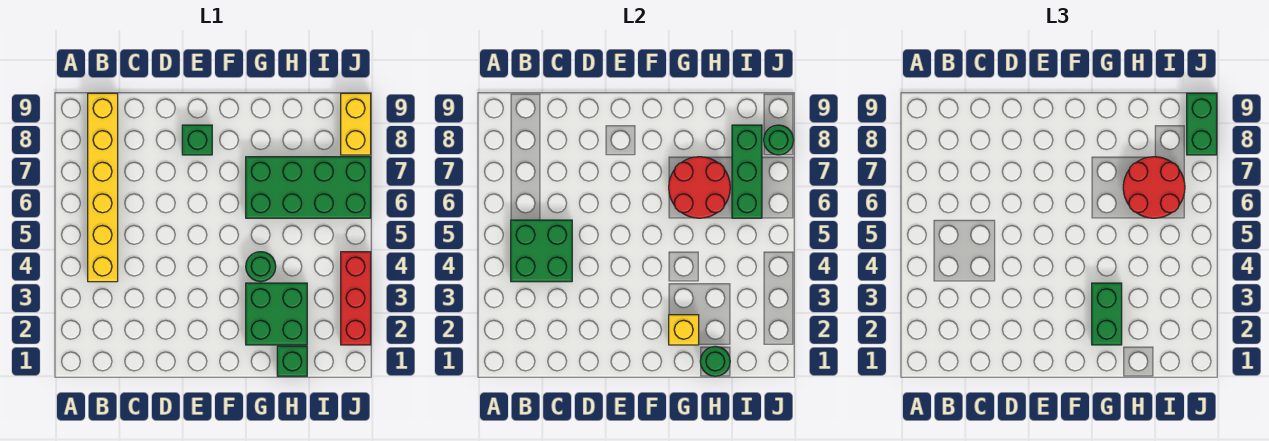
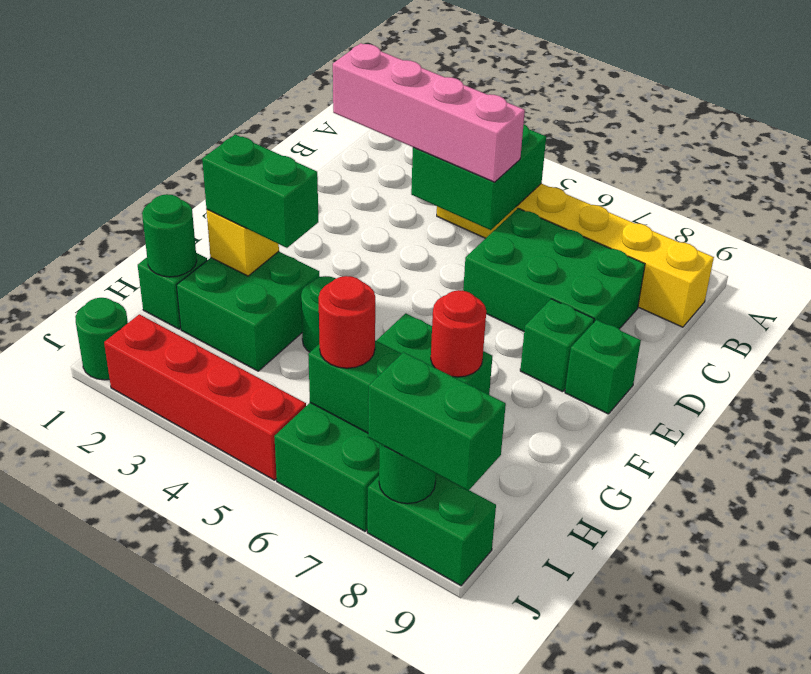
none -> pink brick C2:C5 level 3
none -> green brick C6:D8 level 1
none -> green brick E9 level 1
red round brick G6:H7 level 2 -> red round brick G7 level 2
red round brick H6:I7 level 3 -> red round brick I6 level 3
none -> green round brick J1 level 1
red brick J2:J4 level 1 -> red brick J2:J5 level 1
yellow brick J8:J9 level 1 -> green brick J8:J9 level 1

